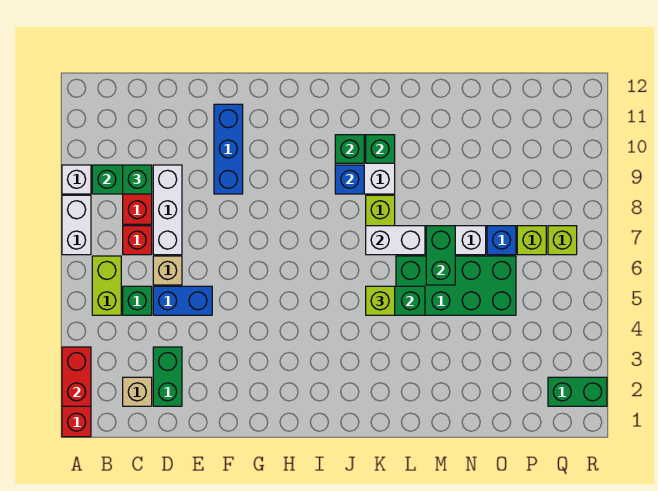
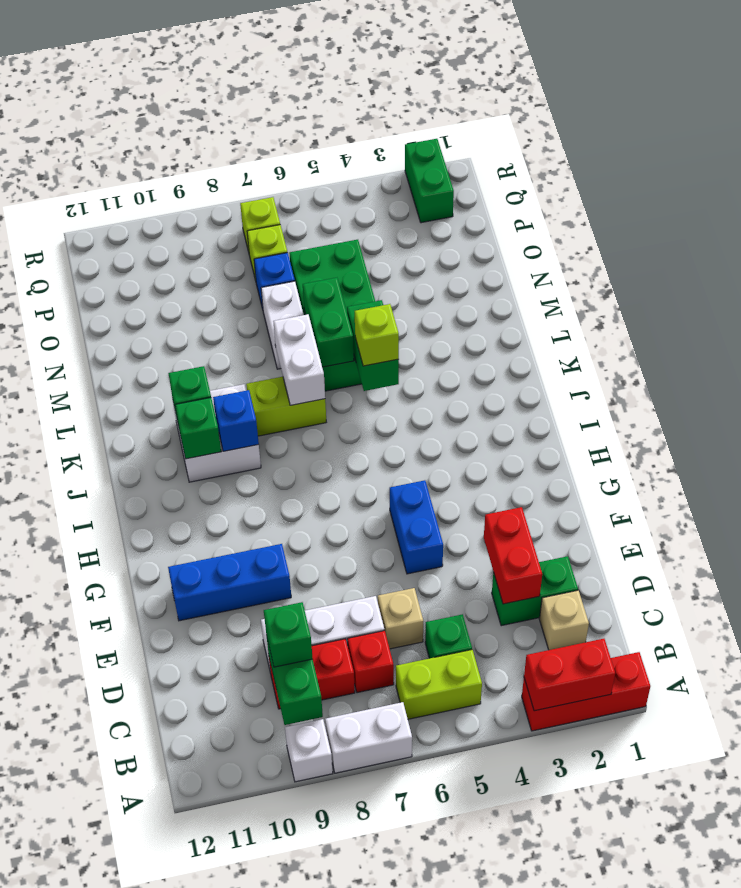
none -> red brick D3:E3 level 2
blue brick D5:E5 level 1 -> blue brick F5:G5 level 1
green brick M6:M7 level 2 -> green brick L6:M6 level 2

